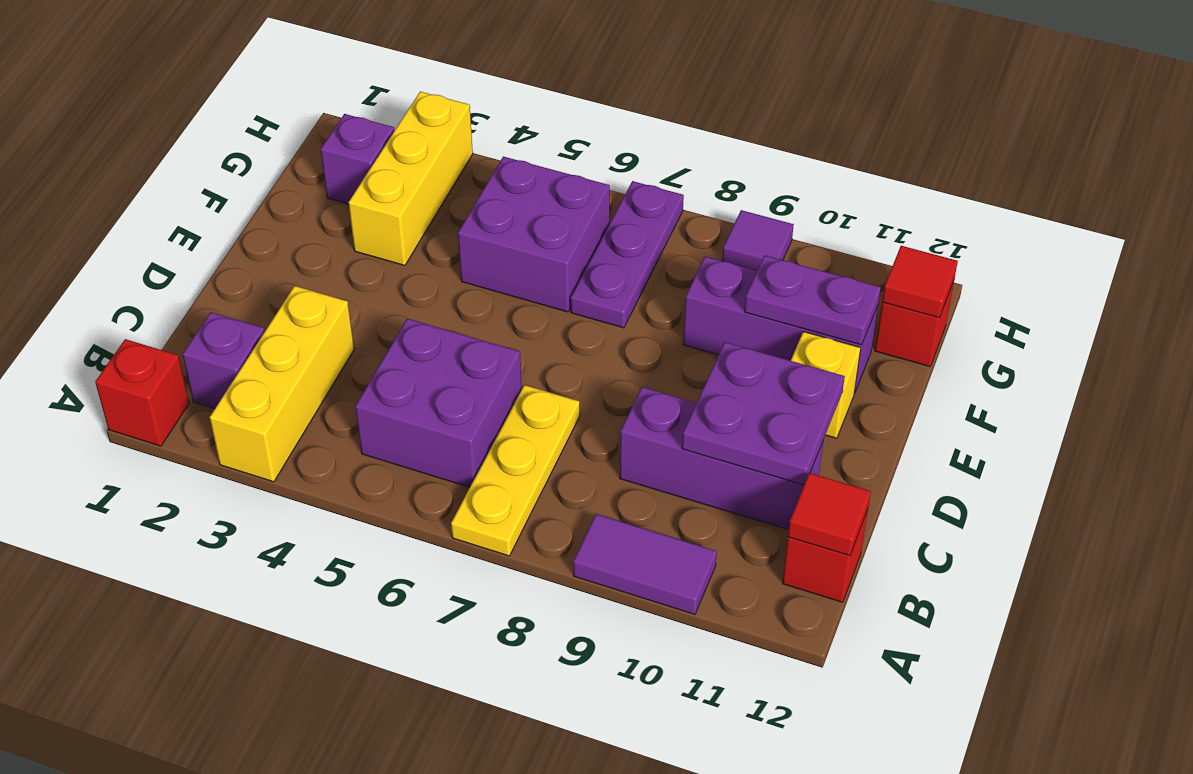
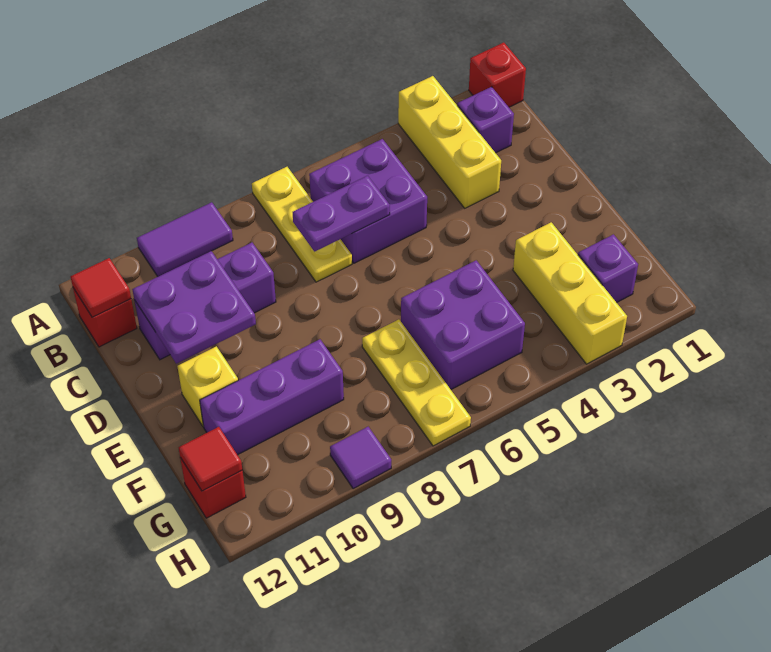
purple plate F7:H7 level 1 -> yellow plate F7:H7 level 1
purple plate F10:F11 level 2 -> purple plate C6:C7 level 2

